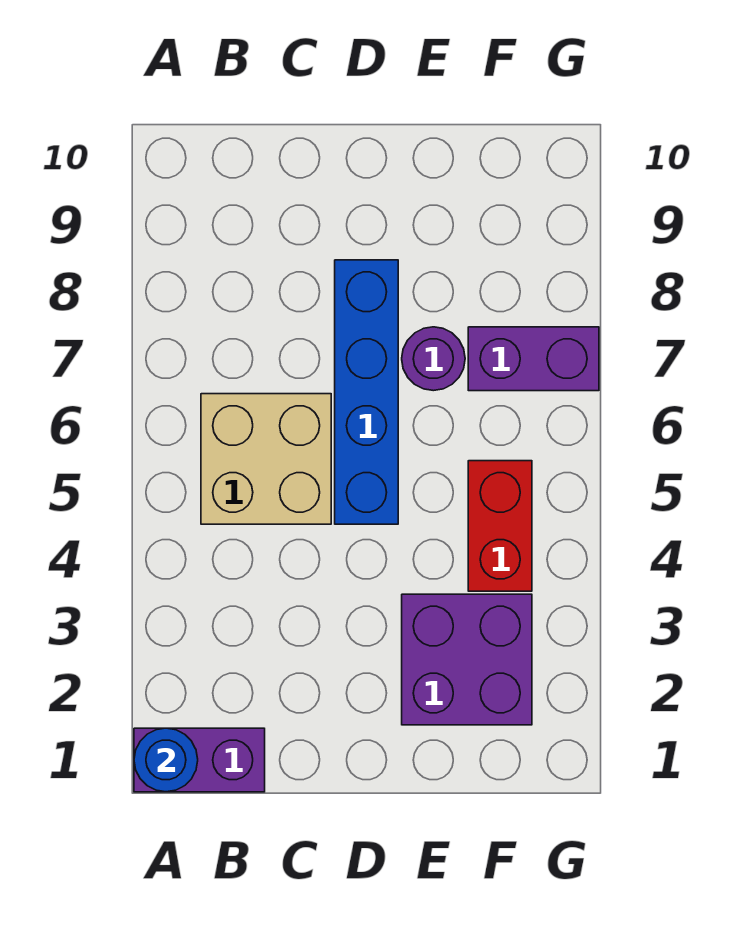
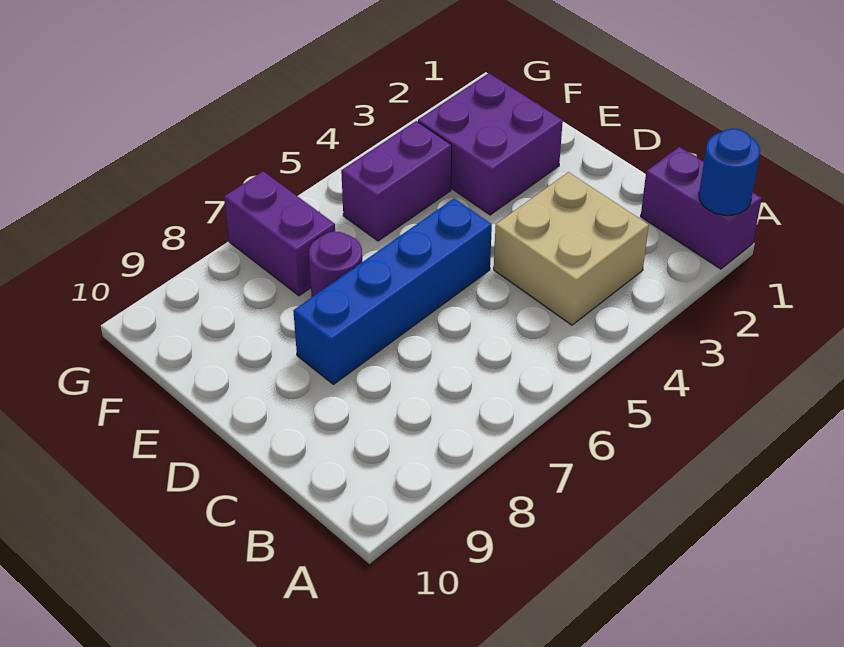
tan brick B5:C6 level 1 -> tan brick B3:C4 level 1
red brick F4:F5 level 1 -> purple brick F4:F5 level 1

